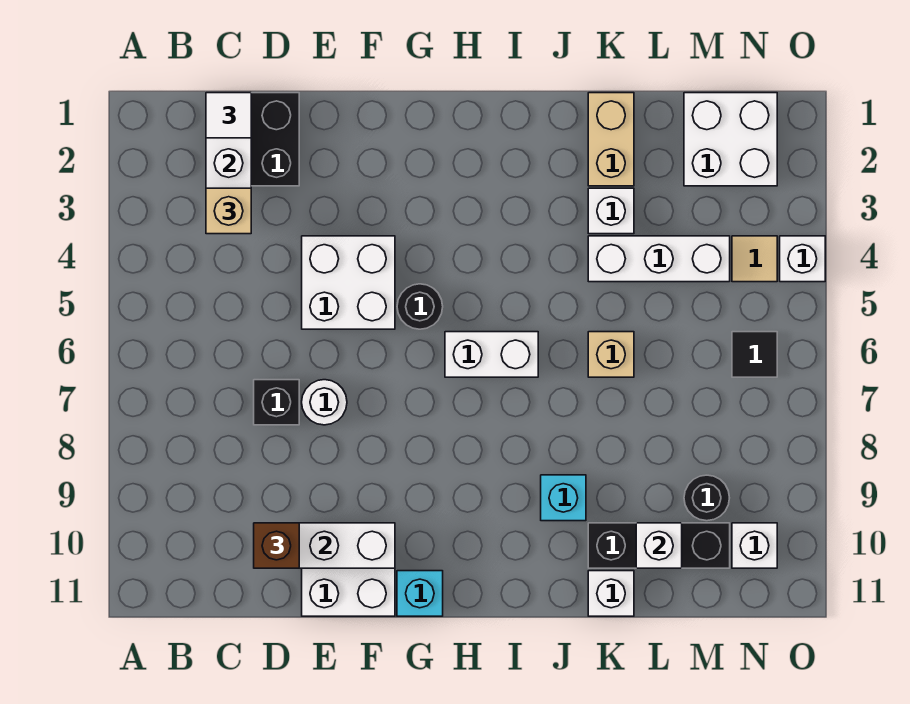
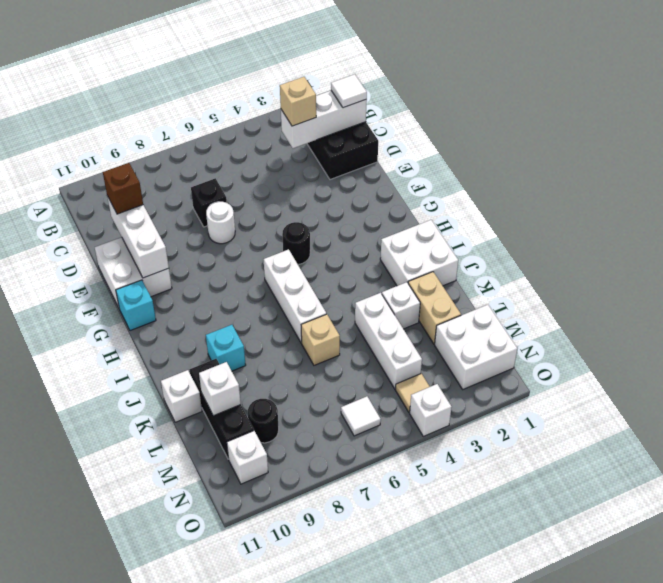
white brick E4:F5 level 1 -> white brick I1:J2 level 1
white brick H6:I6 level 1 -> white brick H6:J6 level 1
tan brick K1:K2 level 1 -> tan brick K2:L2 level 1
black tile N6 level 1 -> white tile N6 level 1

